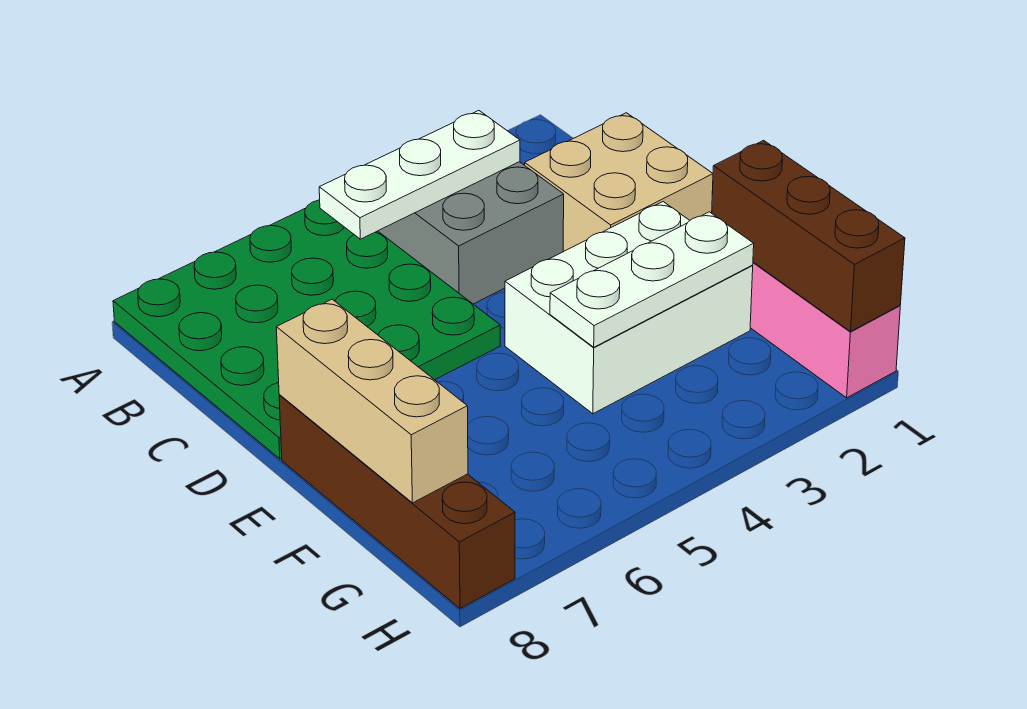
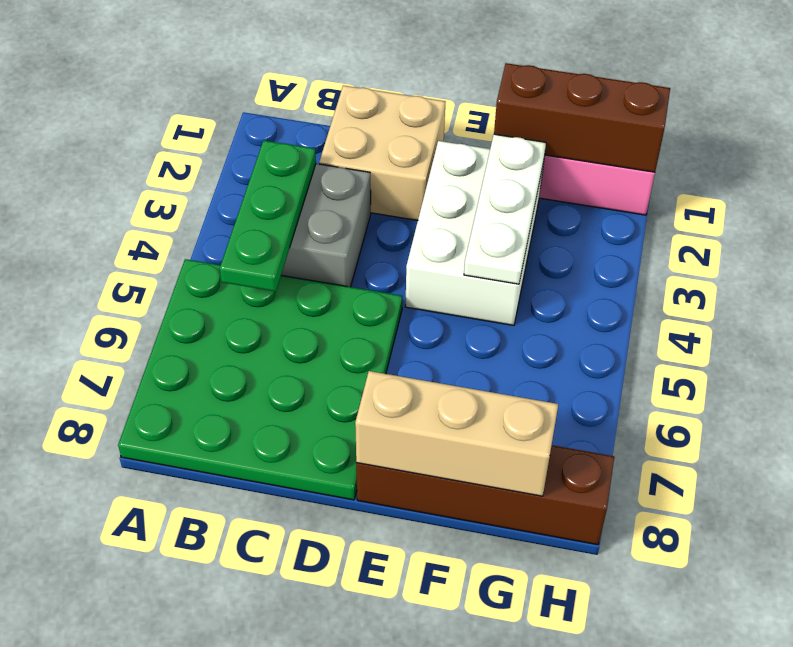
white plate B3:B5 level 2 -> green plate B3:B5 level 2

